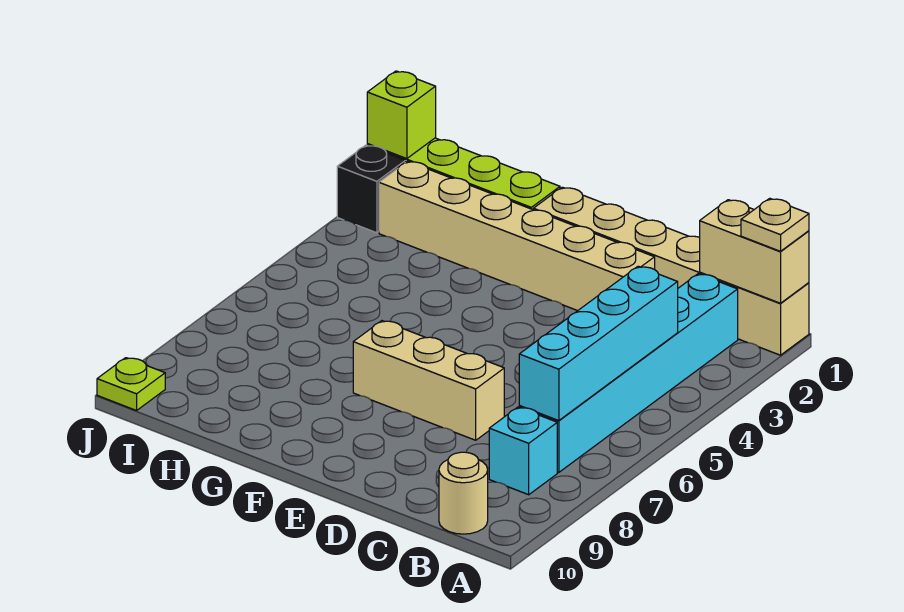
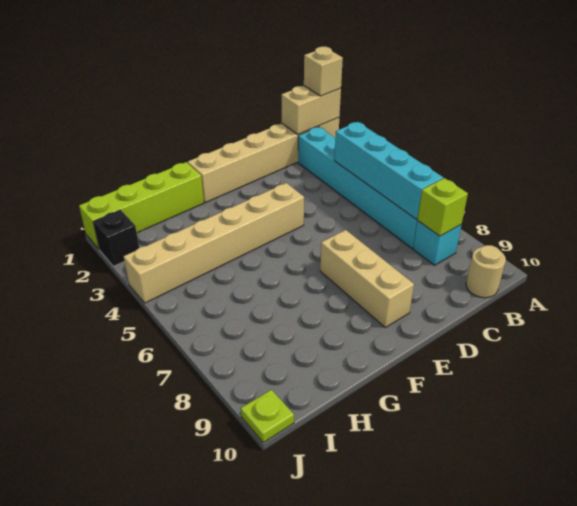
tan plate A1 level 3 -> tan brick A1 level 3
tan brick D2:I2 level 1 -> tan brick E4:J4 level 1
tan brick D7:F7 level 1 -> tan brick E7:E9 level 1
lime brick J1 level 2 -> lime brick B8 level 2

